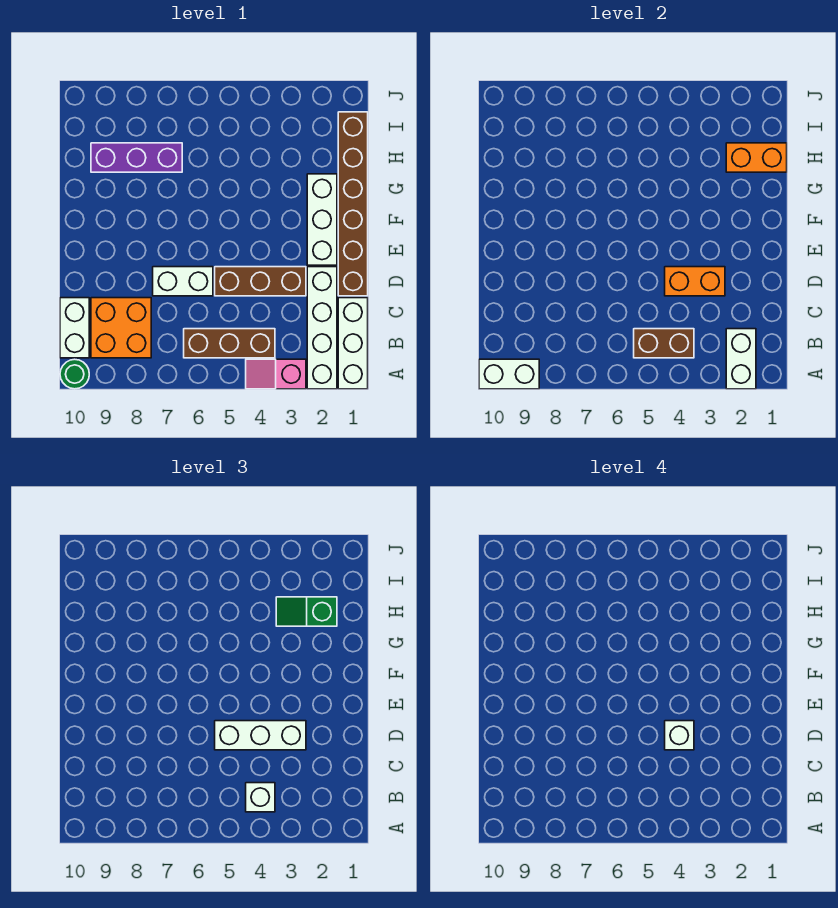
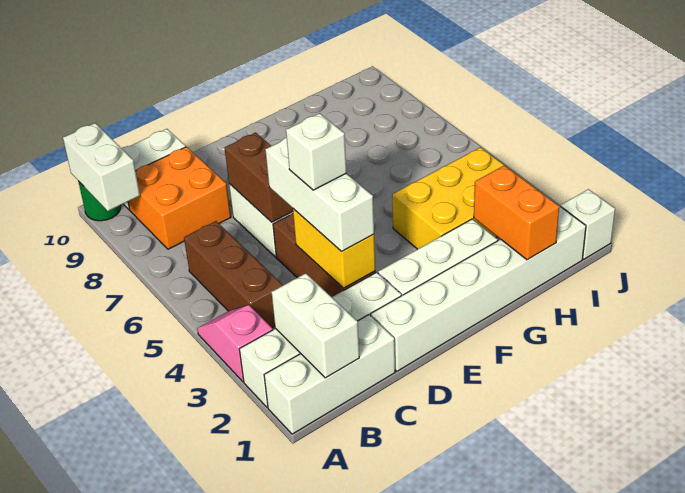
white brick A2:B2 level 2 -> white brick B1:B2 level 2
brown brick B4:B5 level 2 -> brown brick D6:D7 level 2
white brick B4 level 3 -> white brick J1 level 1
brown brick D1:I1 level 1 -> white brick D1:I1 level 1
orange brick D3:D4 level 2 -> yellow brick D3:D4 level 2
none -> yellow brick G3:I4 level 1
green slope H2:H3 level 3 top 2 -> none
purple brick H7:H9 level 1 -> none

